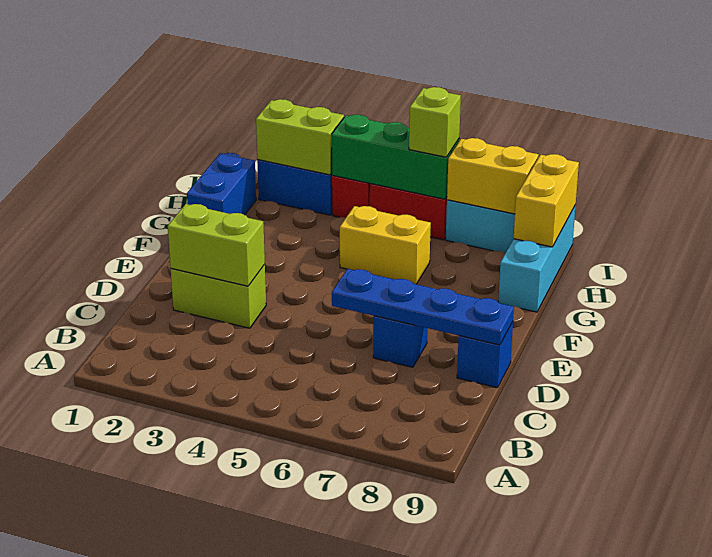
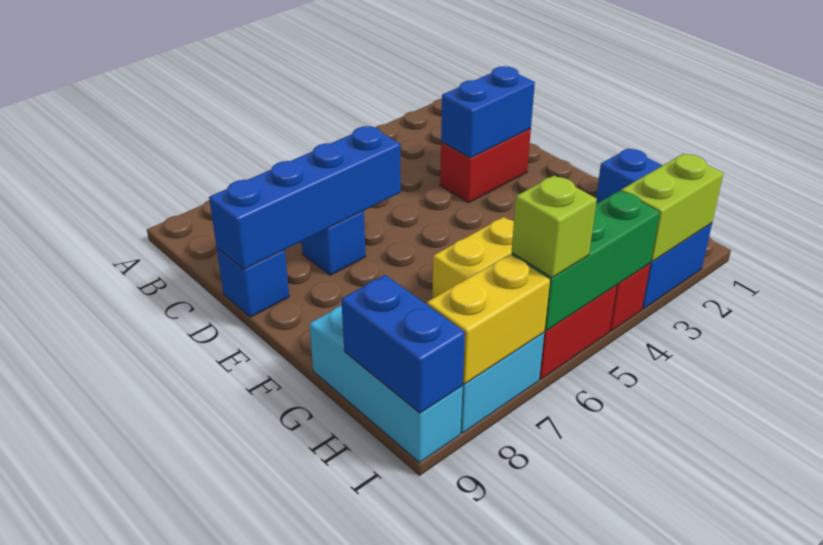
lime brick D2:D3 level 1 -> red brick D2:D3 level 1
lime brick D2:D3 level 2 -> blue brick D2:D3 level 2
blue plate D6:D9 level 2 -> blue brick D6:D9 level 2
yellow brick H9:I9 level 2 -> blue brick H9:I9 level 2

